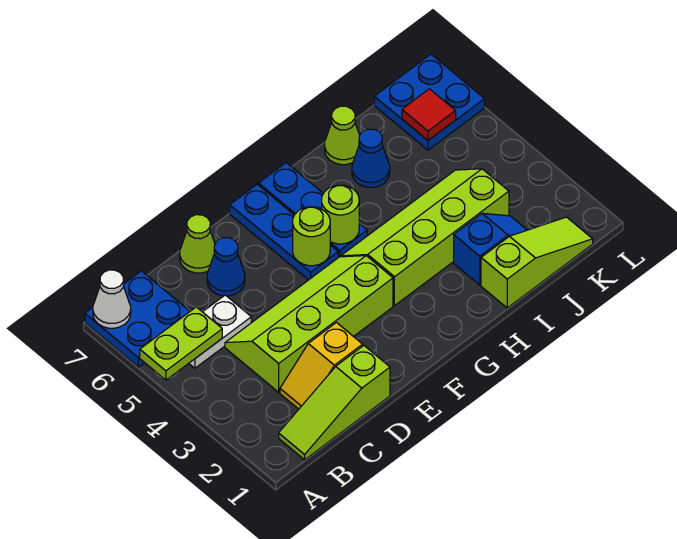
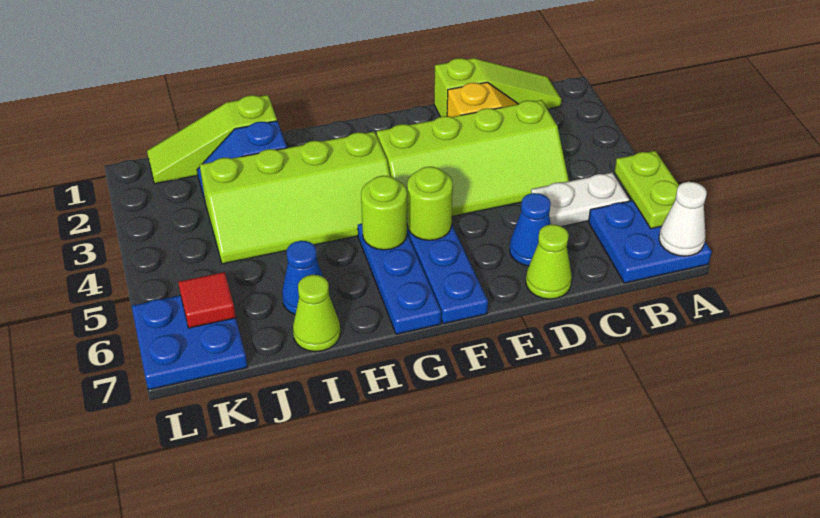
lime plate A5:B5 level 2 -> lime plate A5:A6 level 2

